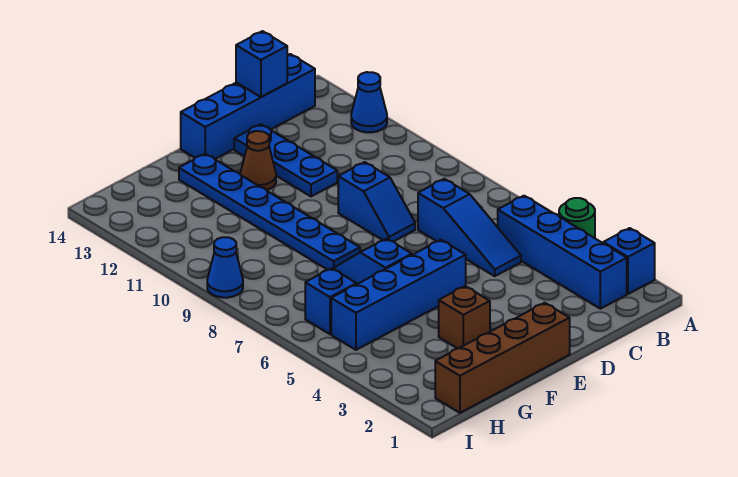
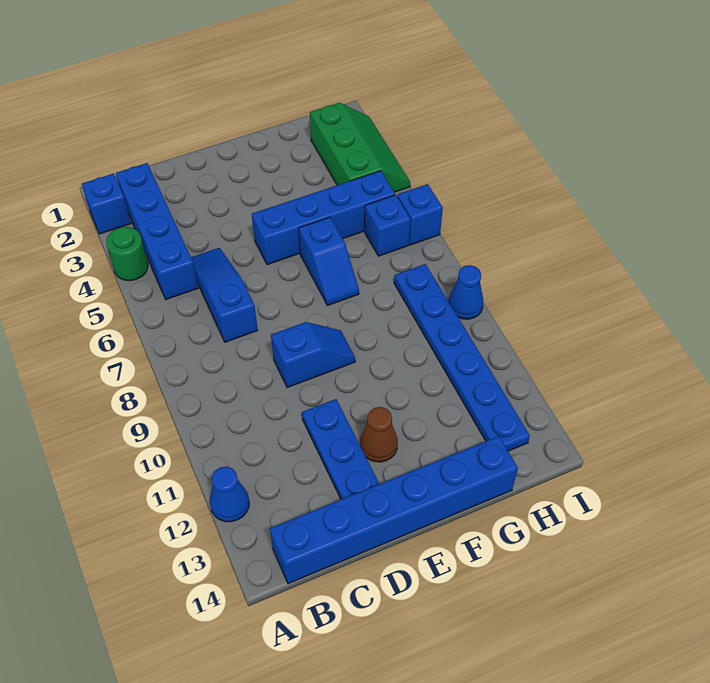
blue brick B14:E14 level 1 -> blue brick B14:G14 level 1
blue brick C14 level 2 -> blue brick I6 level 1
blue slope D8:D9 level 1 top 9 -> blue slope D9:E9 level 1 top D
brown brick E1:H1 level 1 -> none
brown brick F3 level 1 -> none
blue plate F8:F13 level 1 -> blue plate H8:H13 level 1
none -> green slope H2:I4 level 1 top H

